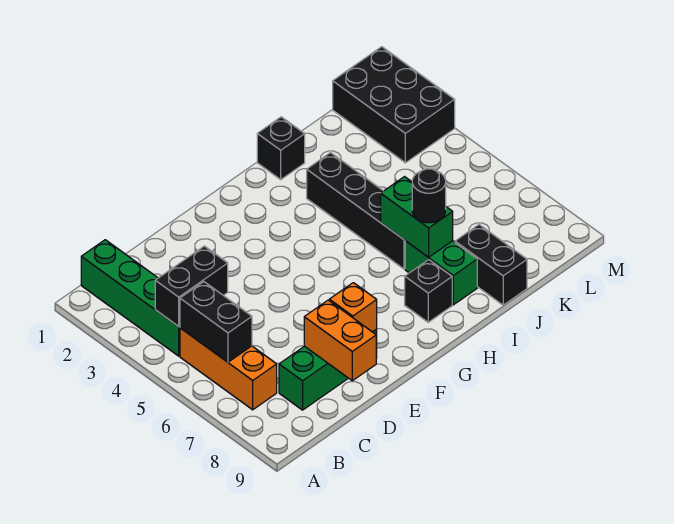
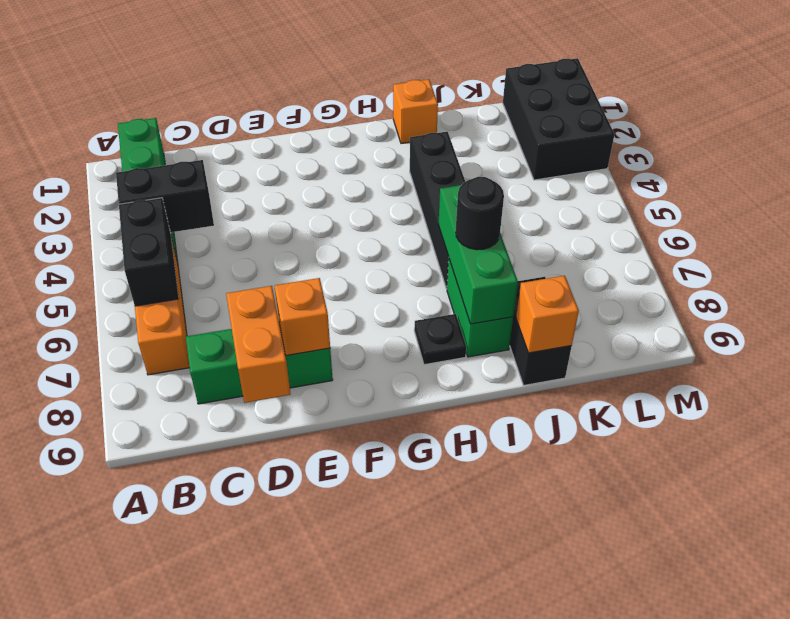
black brick H8 level 1 -> black plate H8 level 1
black brick I1 level 1 -> orange brick I1 level 1
green brick I6:I7 level 2 -> green brick I6:I8 level 2
none -> orange brick J9 level 2

